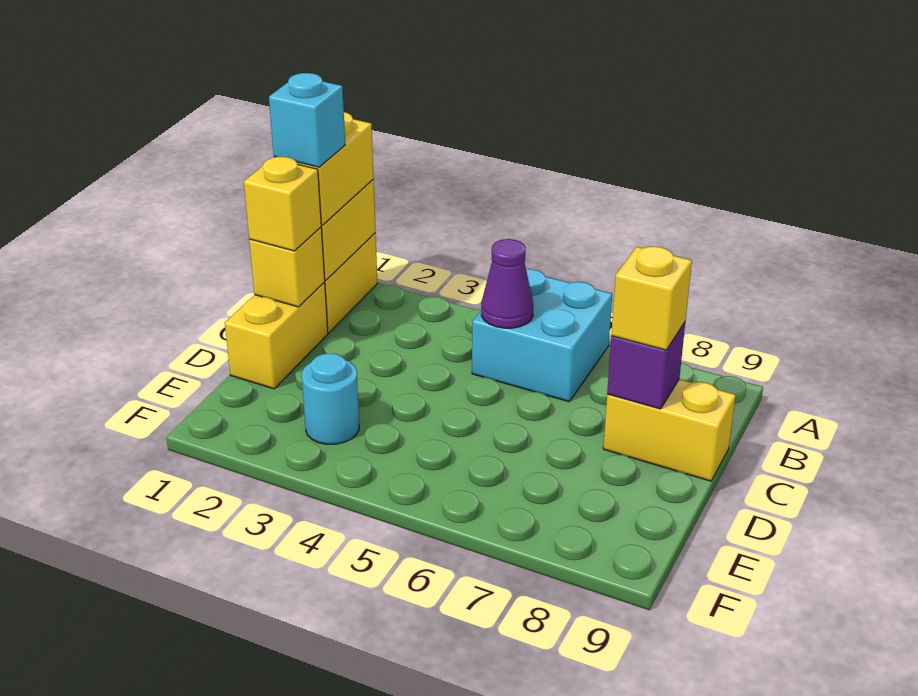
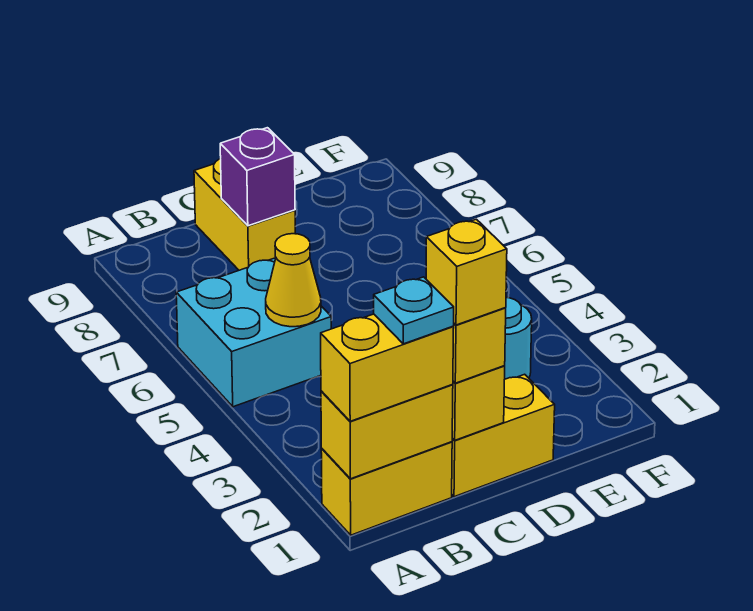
cyan brick B1 level 4 -> cyan plate B1 level 4
purple cone B5 level 2 -> yellow cone B5 level 2
yellow brick C8 level 3 -> yellow brick C1 level 4

